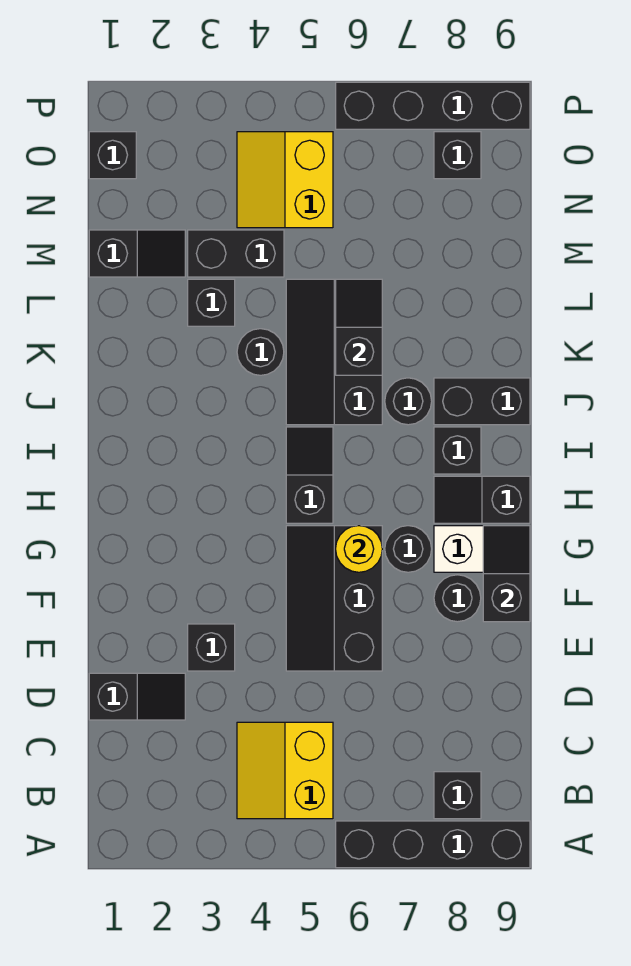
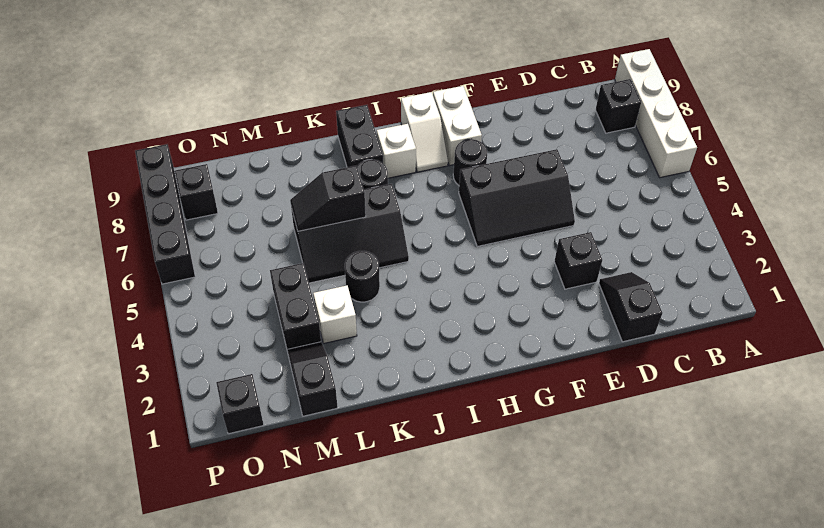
black brick A6:A9 level 1 -> white brick A6:A9 level 1
yellow slope B4:C5 level 1 top 5 -> none
black round brick F8 level 1 -> none
black slope F9:G9 level 2 top F -> none
yellow round brick G6 level 2 -> none
black slope H5:I5 level 1 top H -> none
black slope H8:H9 level 1 top 9 -> white slope H8:H9 level 1 top 9
black brick I8 level 1 -> white brick I8 level 1
black brick L3 level 1 -> white brick L3 level 1
yellow slope N4:O5 level 1 top 5 -> none

